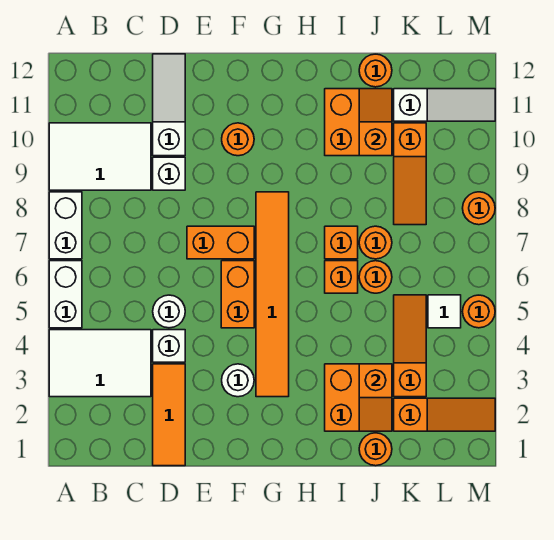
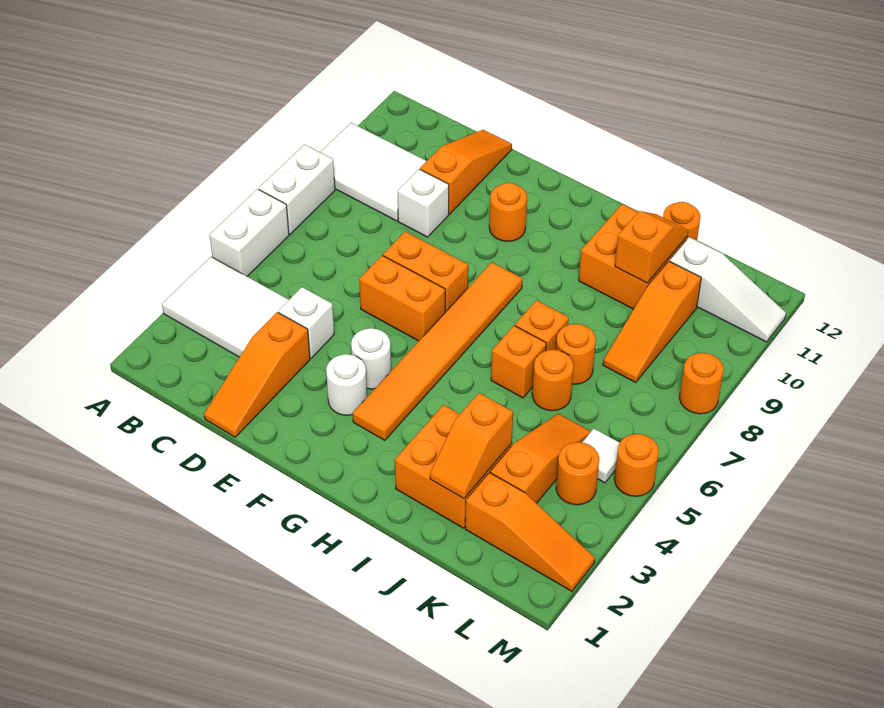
orange tile D1:D3 level 1 -> orange slope D1:D3 level 1 top 3
white round brick D5 level 1 -> white round brick F4 level 1
white slope D10:D12 level 1 top 10 -> orange slope D10:D12 level 1 top 10
orange brick F5:F6 level 1 -> orange brick E6:F6 level 1
orange round brick J1 level 1 -> orange round brick L4 level 1

